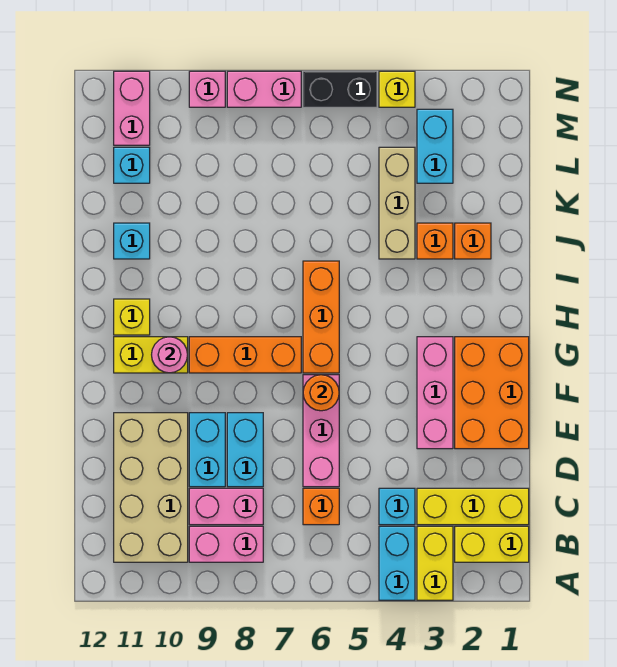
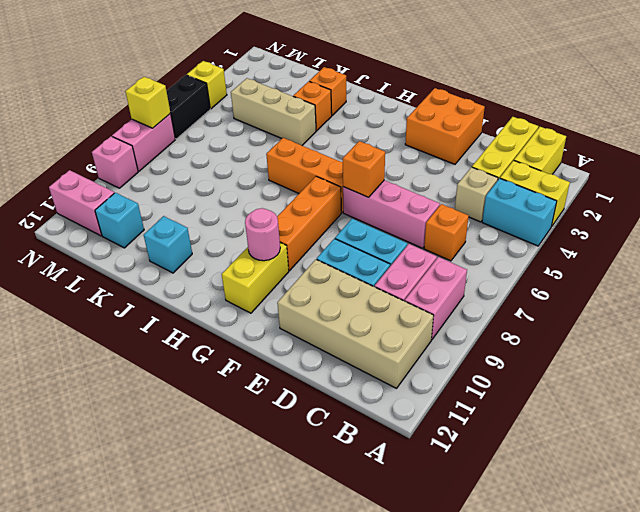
cyan brick C4 level 1 -> tan brick C4 level 1
orange brick E1:G2 level 1 -> orange brick E1:F2 level 1
pink brick E3:G3 level 1 -> none
orange round brick F6 level 2 -> orange brick F6 level 2
yellow brick H11 level 1 -> yellow brick N7 level 2
cyan brick L3:M3 level 1 -> none

